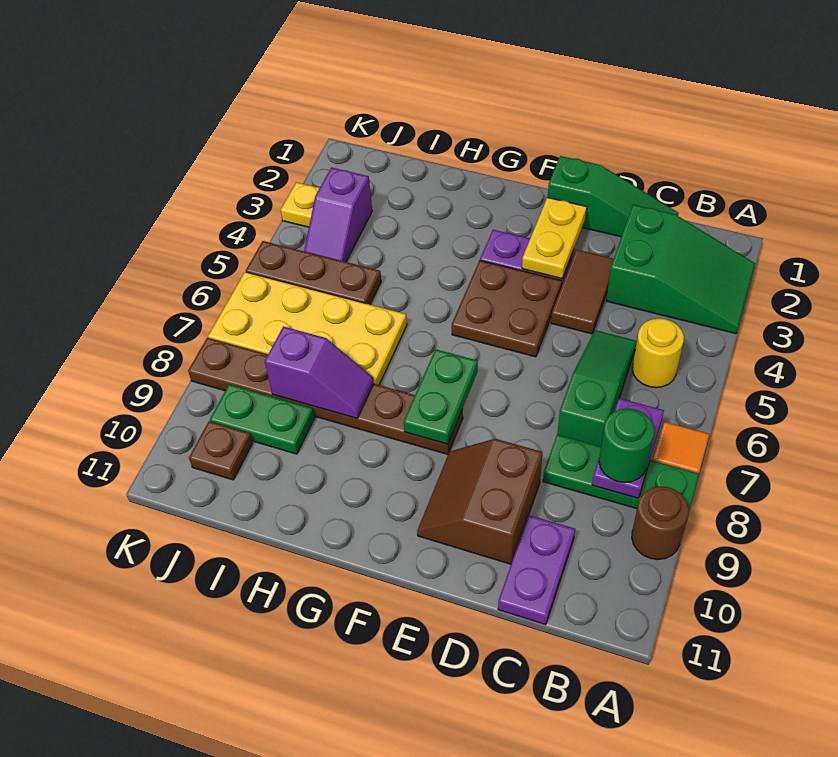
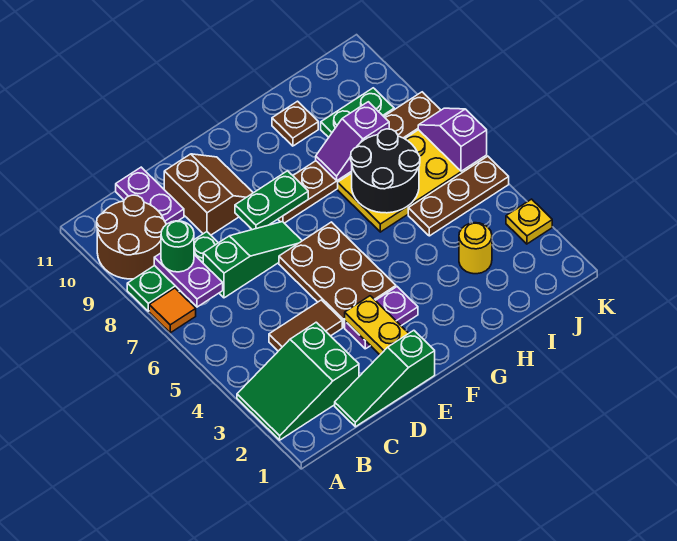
brown round brick A9 level 1 -> brown round brick A9:B10 level 1
yellow round brick B5 level 1 -> yellow round brick I3 level 1
green slope C5:C7 level 1 top 7 -> green slope C7:E7 level 1 top C
brown tile D3:D4 level 1 -> brown tile C4:D4 level 1
brown plate E4:F5 level 1 -> brown plate E4:F6 level 1
green plate F7:F8 level 2 -> green plate E8:F8 level 2
none -> black round brick H6:I7 level 2
purple slope J3:J4 level 1 top 3 -> purple slope K6:K7 level 2 top 6
brown plate J10 level 1 -> brown plate H10 level 1

